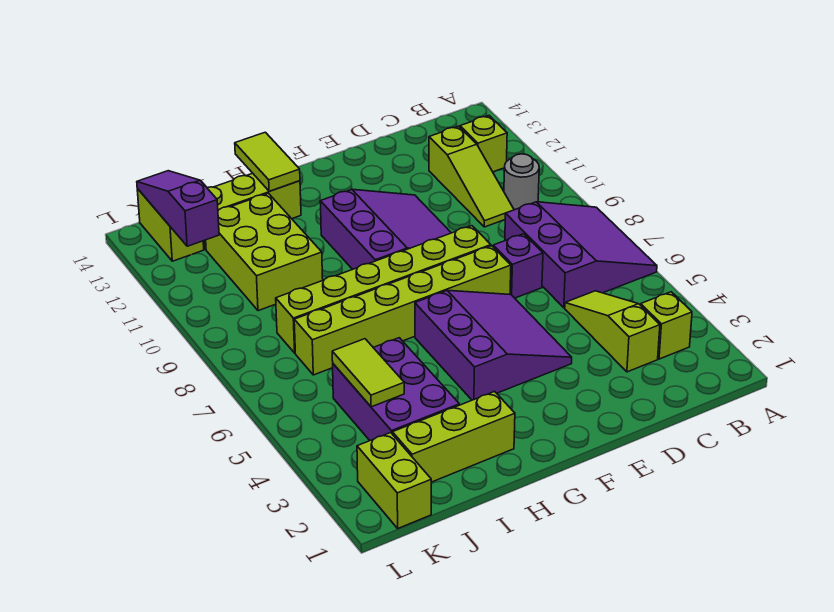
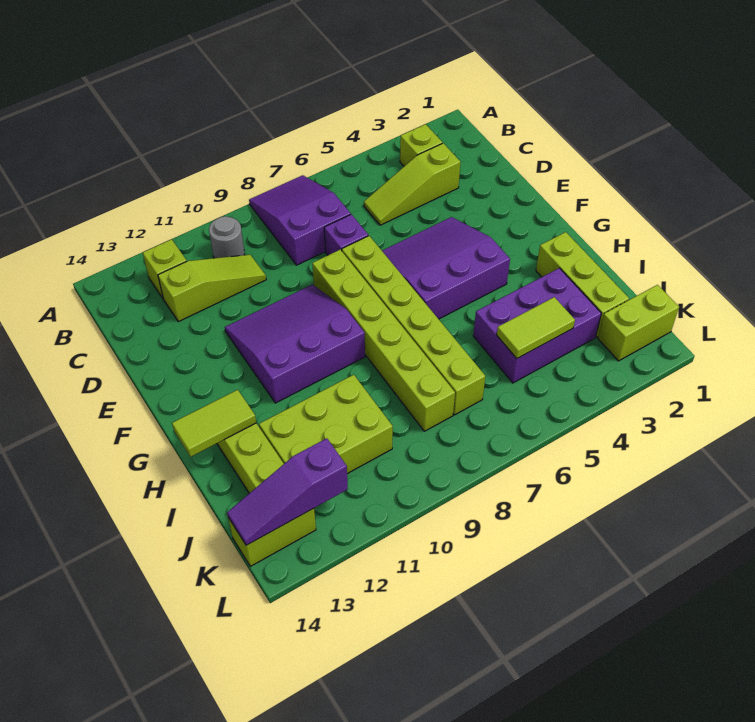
purple slope A6:C8 level 1 top C -> purple slope A7:C8 level 1 top C

